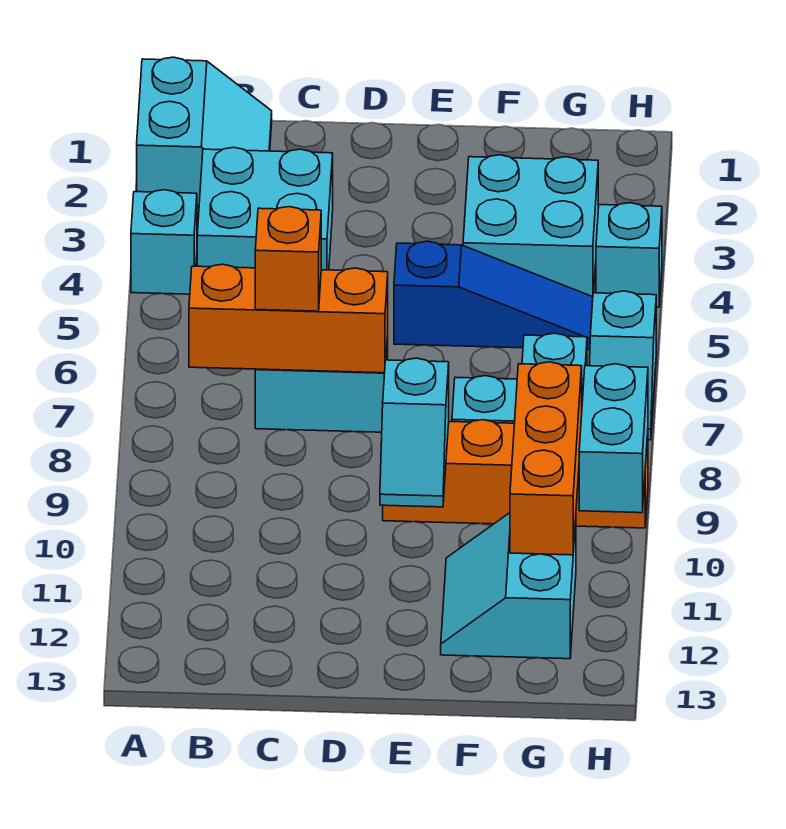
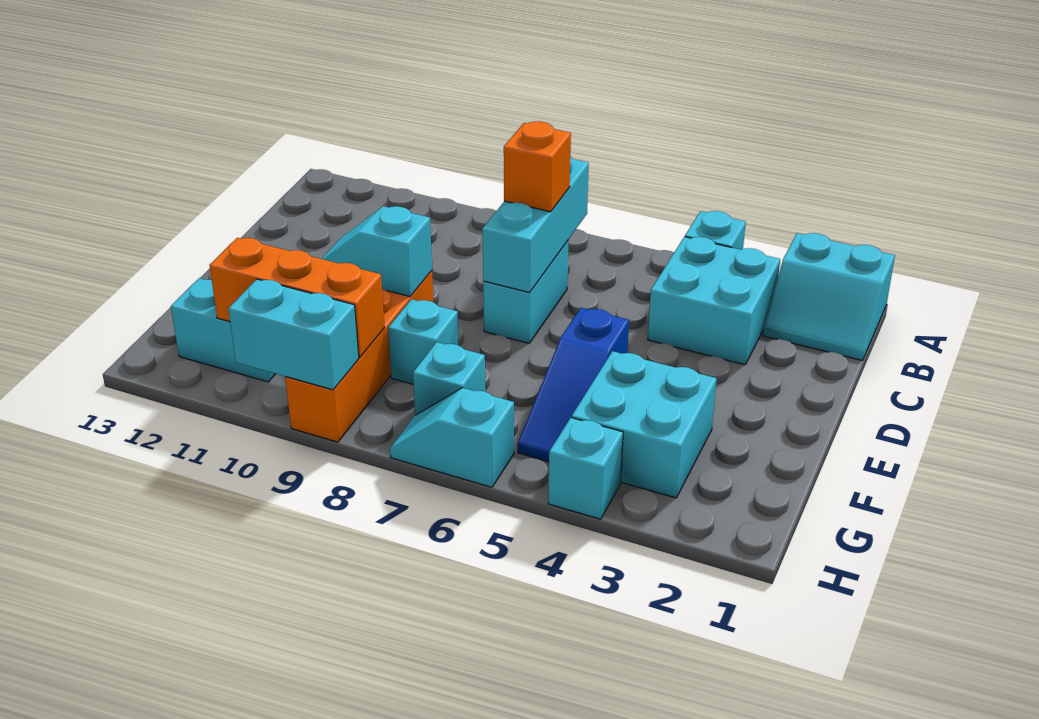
orange brick B7:D7 level 2 -> cyan brick B7:D7 level 2

